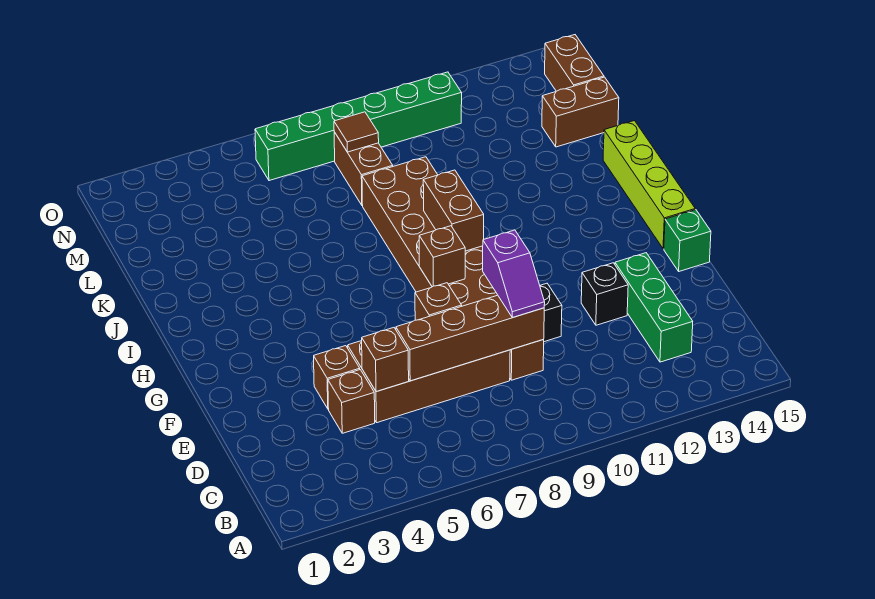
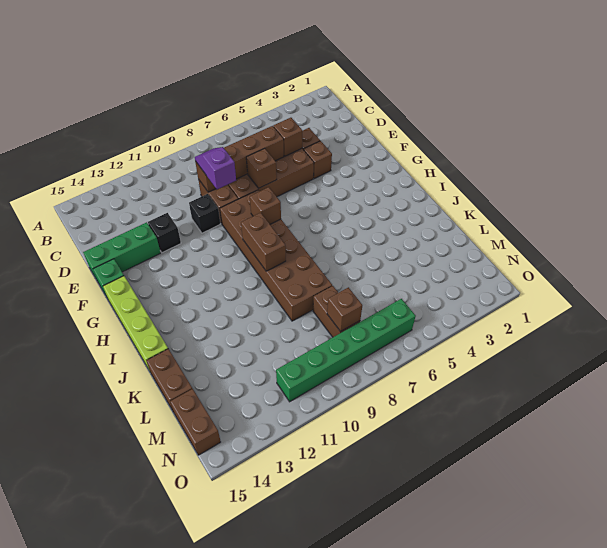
green brick C13:E13 level 1 -> green brick E13:E15 level 1
brown brick L14:L15 level 1 -> brown brick K15:L15 level 1
brown tile M8 level 2 -> brown brick M8 level 2

